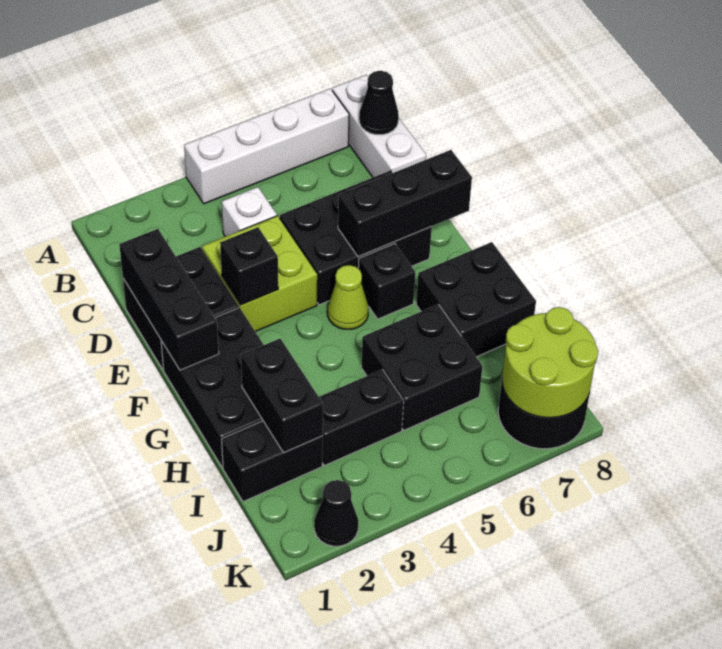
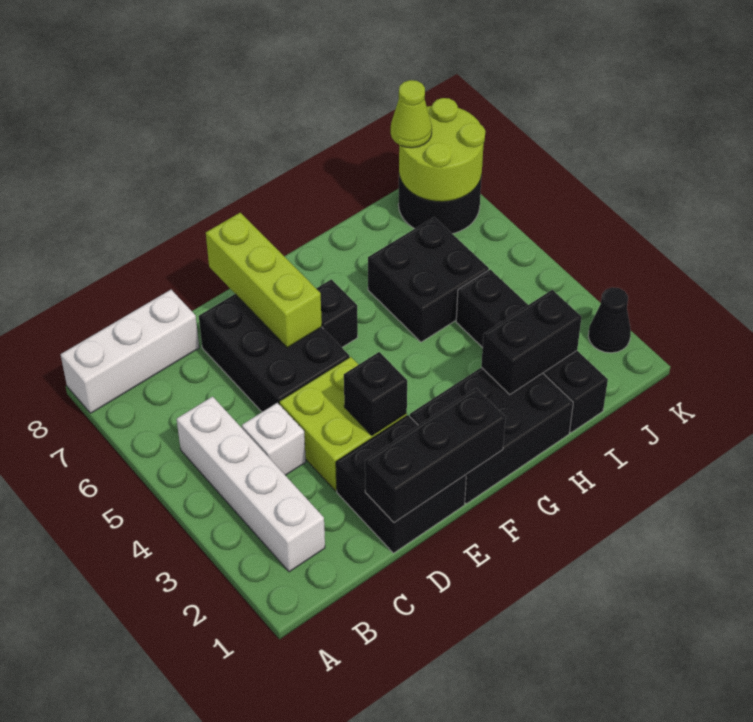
white brick A4:A7 level 1 -> white brick B2:B5 level 1
black cone B8 level 2 -> none
black brick E6:E8 level 2 -> lime brick E6:E8 level 2
lime cone F5 level 1 -> lime cone J8 level 3
black brick G7:H8 level 1 -> none

